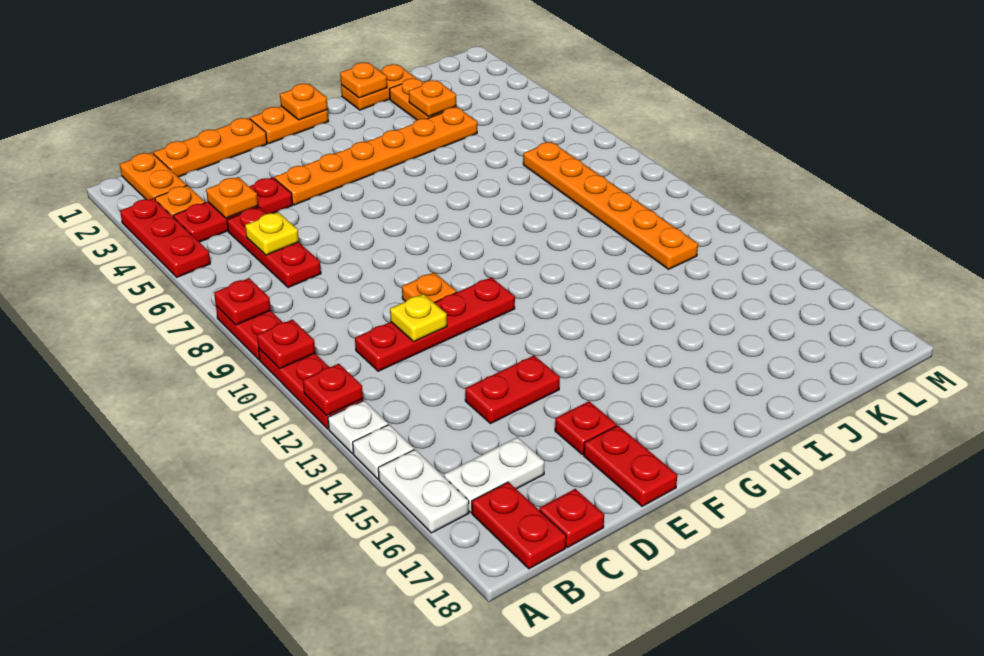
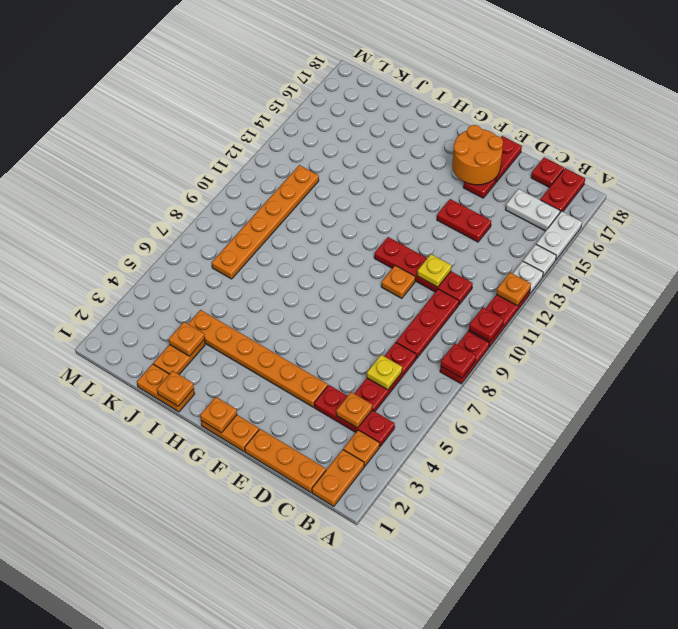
red plate A3:A5 level 1 -> red plate C8:C10 level 1
red plate A12 level 2 -> orange plate A12 level 2
none -> orange round brick E16:F17 level 2

